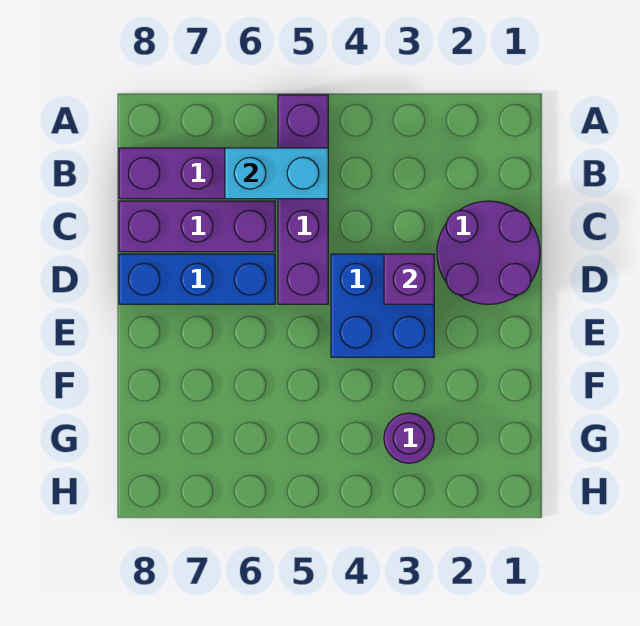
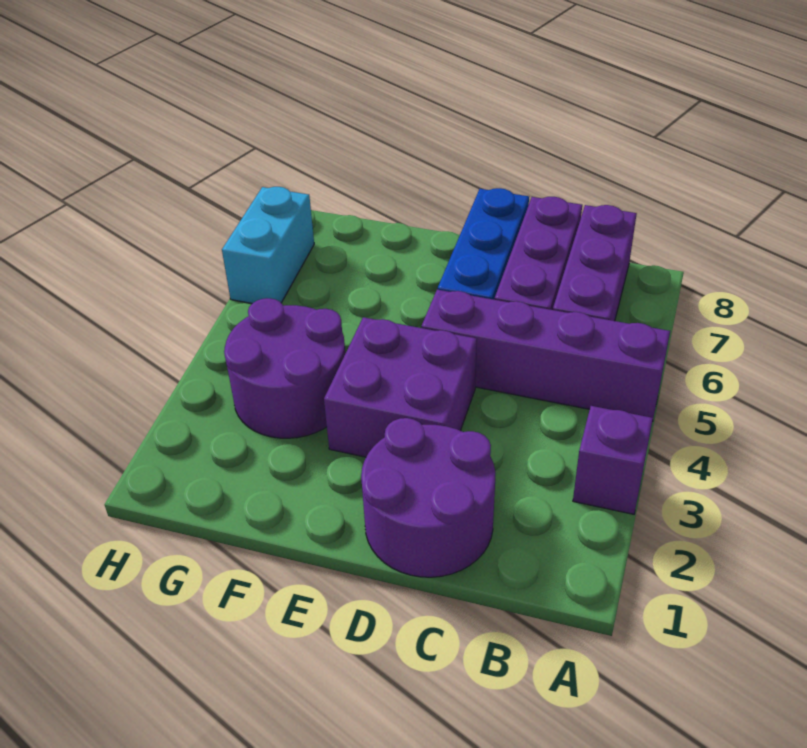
cyan brick B5:B6 level 2 -> cyan brick H6:H7 level 1
blue brick D3:E4 level 1 -> purple brick D3:E4 level 1
purple brick D3 level 2 -> purple brick A3 level 1
purple round brick G3 level 1 -> purple round brick F3:G4 level 1

